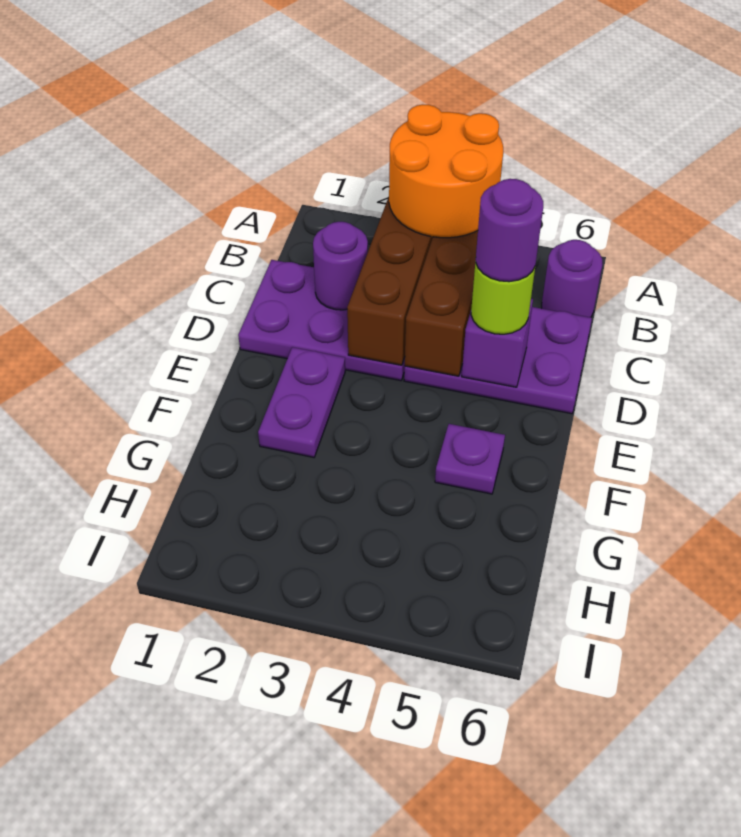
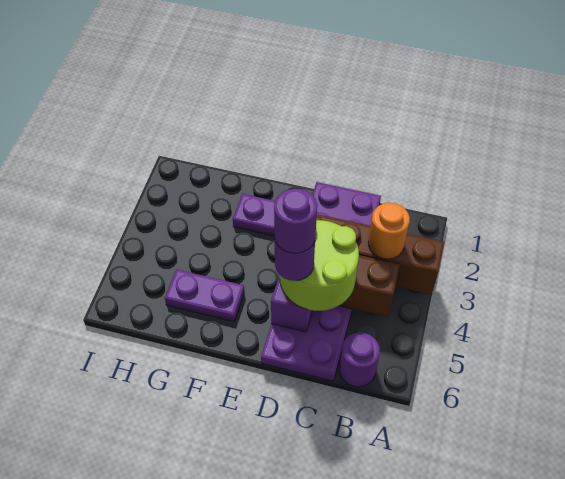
orange round brick A3:B4 level 3 -> orange round brick B3 level 3
purple round brick C2 level 2 -> purple round brick D5 level 5
lime round brick D5 level 3 -> lime round brick C4:D5 level 3
purple plate F5 level 1 -> purple plate F5:G5 level 1

